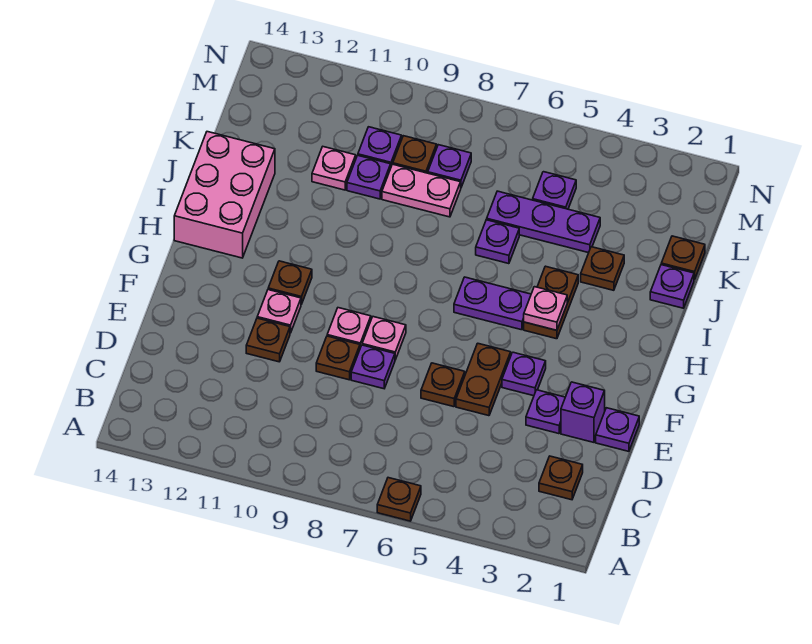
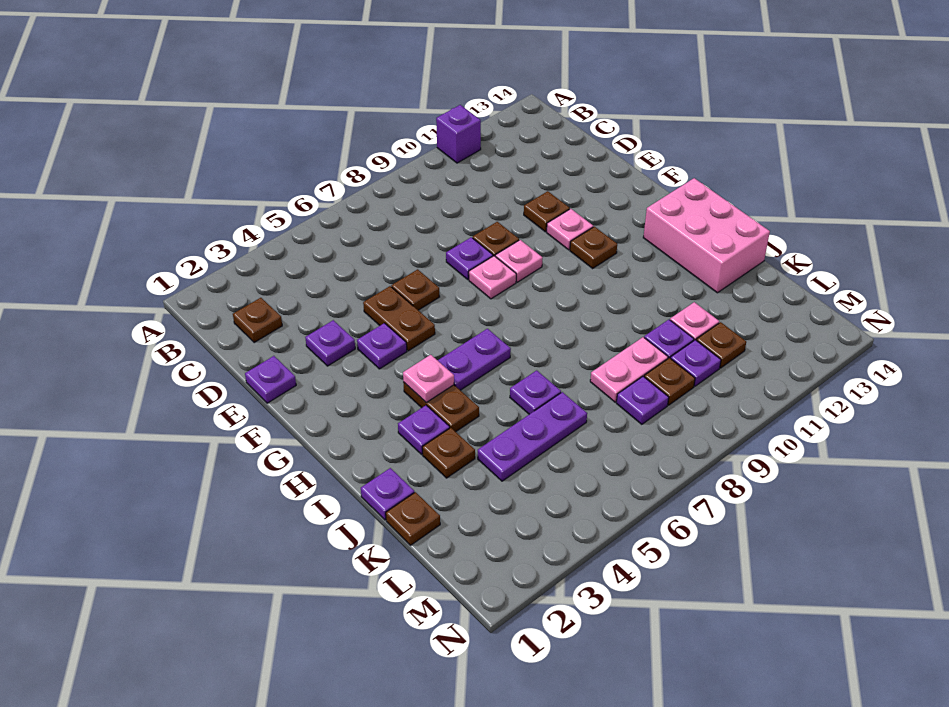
brown plate A6 level 1 -> brown plate L11 level 1
purple brick E2 level 1 -> purple brick A11 level 1
purple plate L5 level 1 -> purple plate I3 level 1

